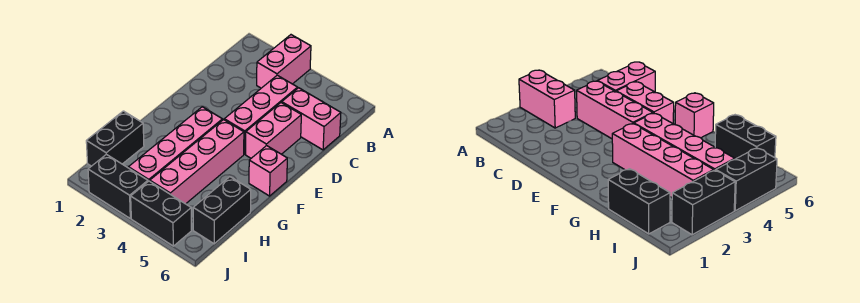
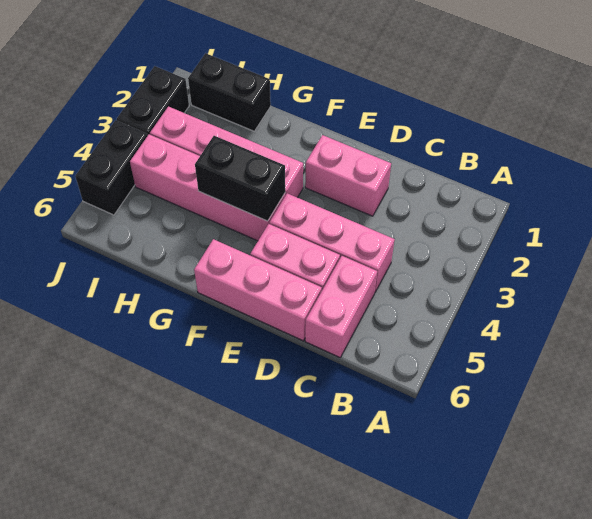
pink brick A3:B3 level 1 -> pink brick D2:E2 level 1
pink brick F6 level 1 -> pink brick D6:F6 level 1
black brick H6:I6 level 1 -> black brick F4:G4 level 2

